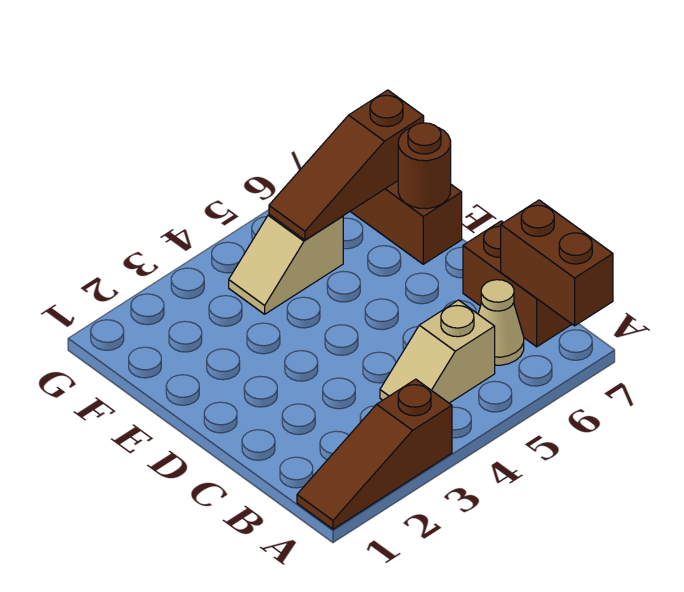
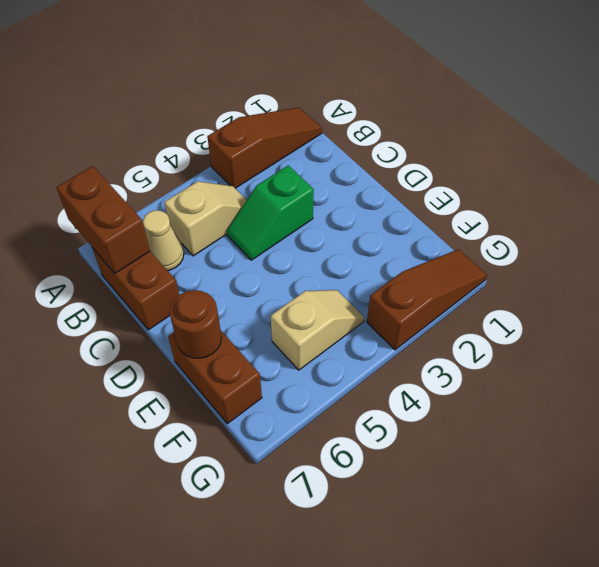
none -> green slope C3:C4 level 1 top 3
brown slope F5:F7 level 2 top 7 -> brown slope G1:G3 level 1 top 3

